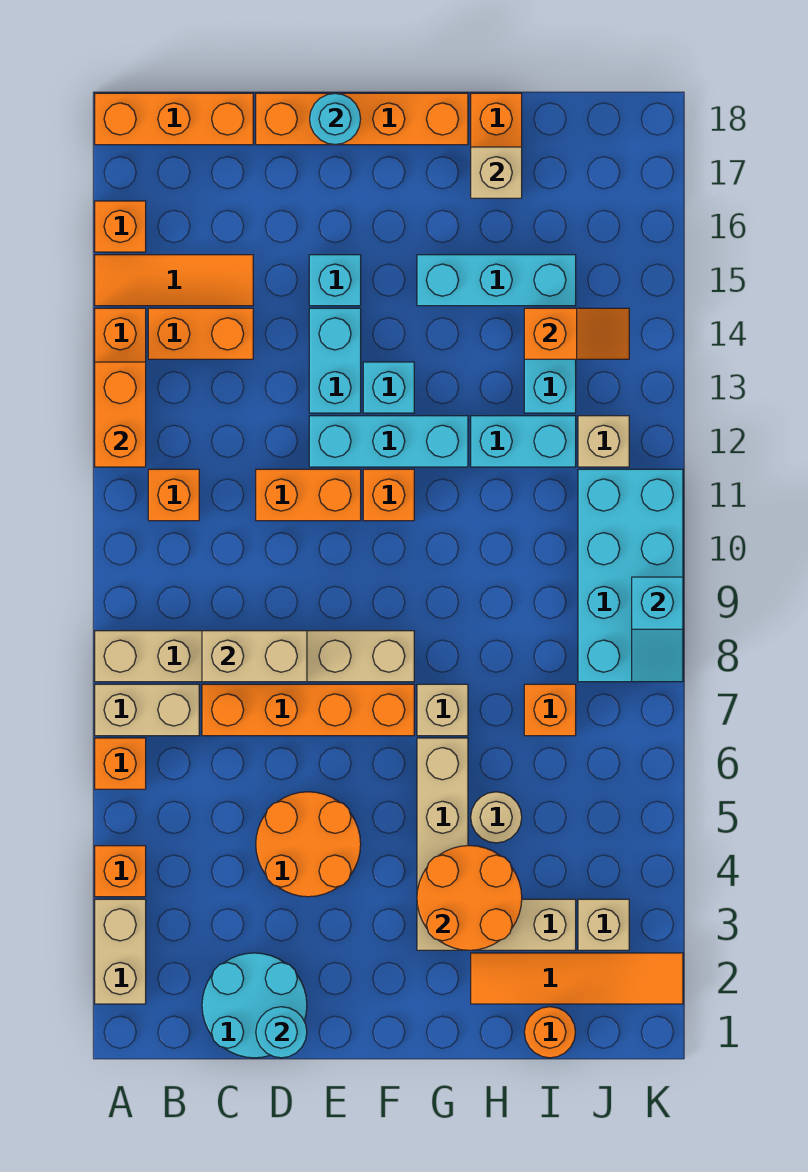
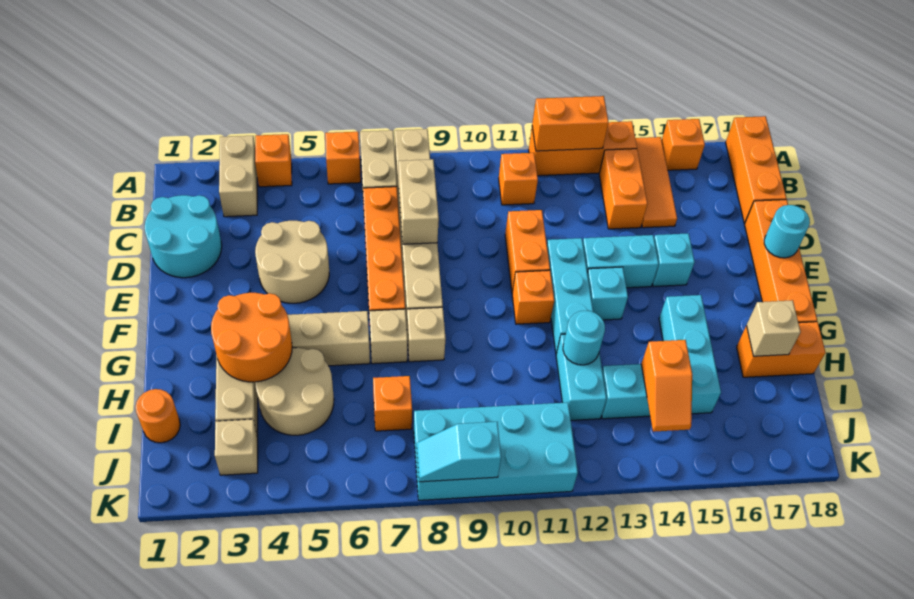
tan brick A2:A3 level 1 -> tan brick A3:B3 level 1
cyan round brick D1 level 2 -> cyan round brick H12 level 2
orange round brick D4:E5 level 1 -> tan round brick D4:E5 level 1
orange tile H2:K2 level 1 -> none
tan round brick H5 level 1 -> tan round brick H4:I5 level 1
tan brick J12 level 1 -> tan brick G8 level 1

